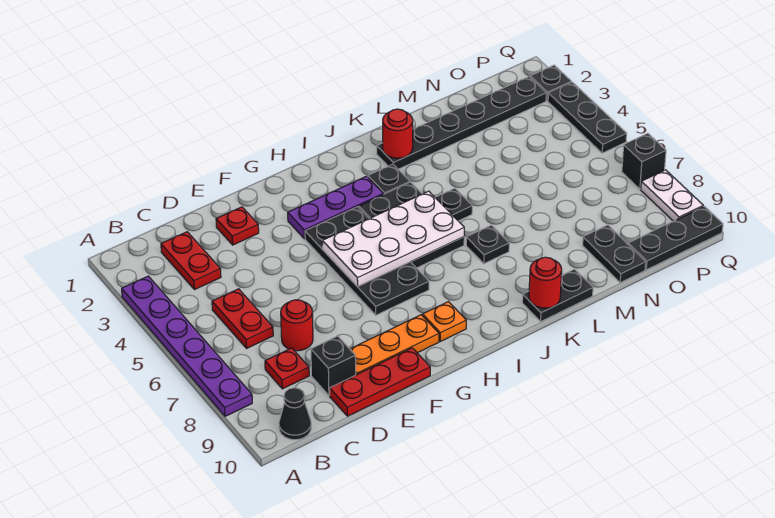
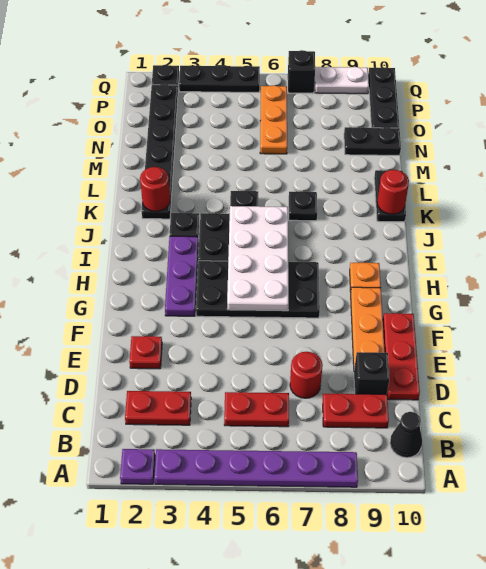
none -> purple plate A2 level 1
red plate C8 level 1 -> red plate C8:C9 level 1
none -> orange plate N6:P6 level 1

